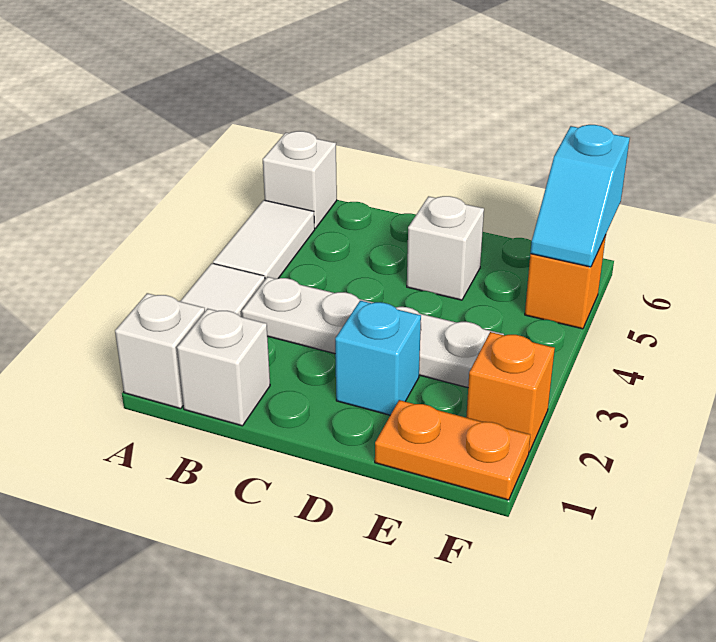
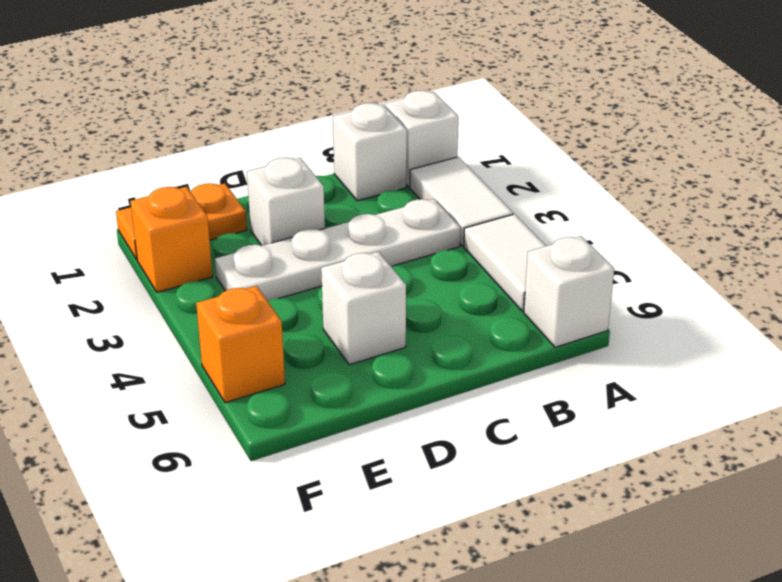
cyan brick D2 level 1 -> white brick D2 level 1
cyan slope F5:F6 level 2 top 6 -> none

